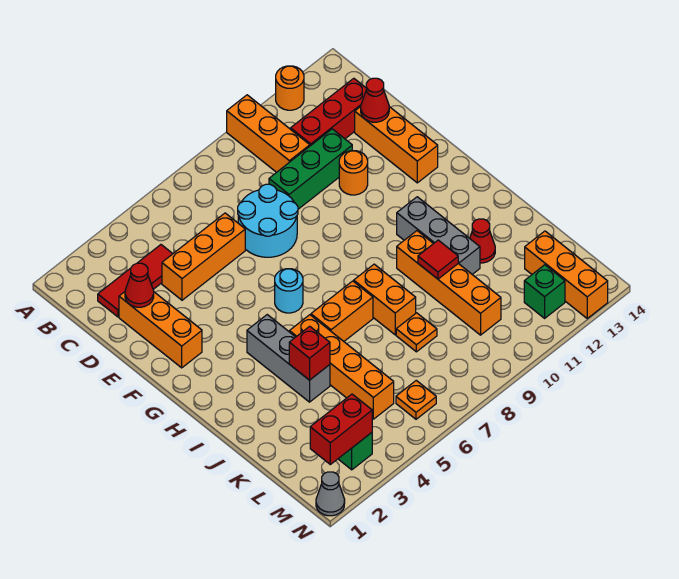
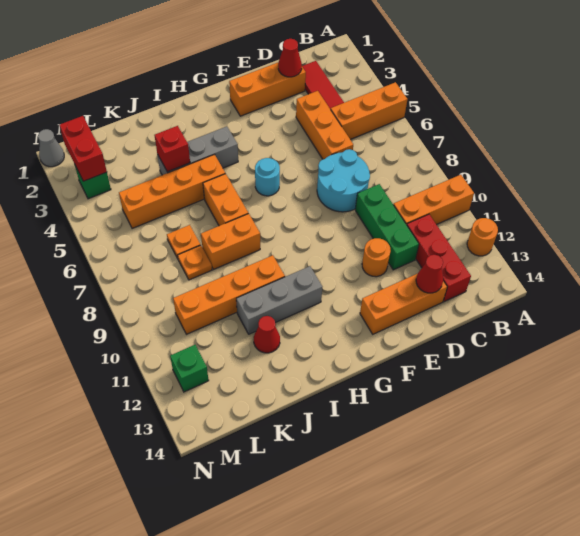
red tile J10 level 2 -> none
orange brick L13:N13 level 1 -> orange brick A5:C5 level 1
orange plate M6 level 1 -> orange plate K7 level 1

